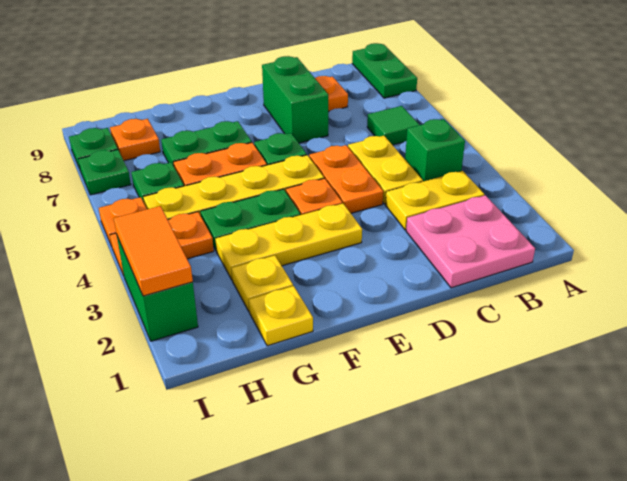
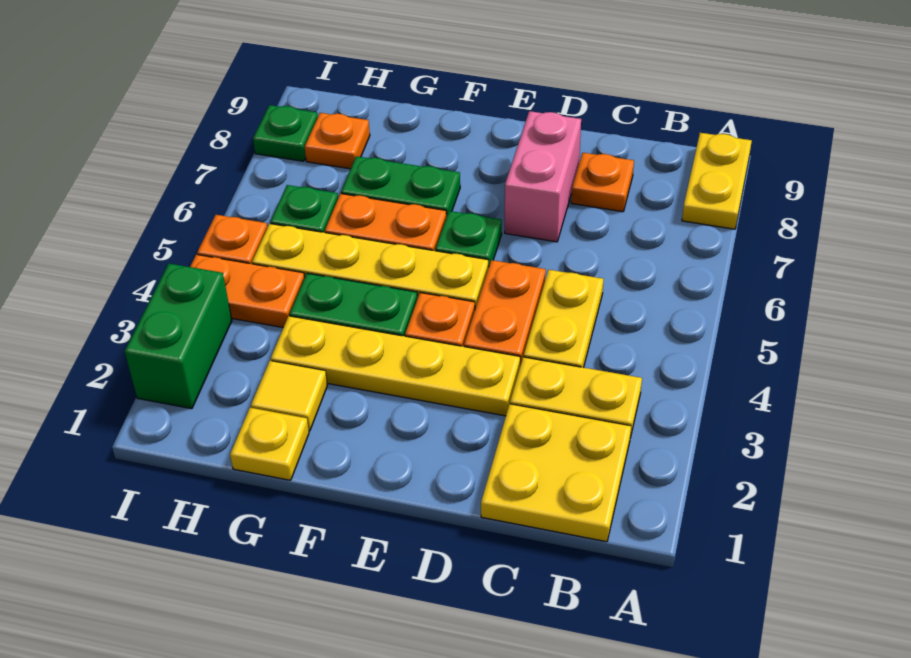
green plate A8:A9 level 1 -> yellow plate A8:A9 level 1
pink plate B1:C2 level 1 -> yellow plate B1:C2 level 1
green brick B4 level 1 -> none
green tile B6 level 1 -> none
green brick D7:D8 level 1 -> pink brick D7:D8 level 1
yellow plate E3:G3 level 1 -> yellow plate D3:G3 level 1
yellow plate G2 level 1 -> yellow tile G2 level 1
orange tile I2:I3 level 2 -> none
green plate I7 level 1 -> none

